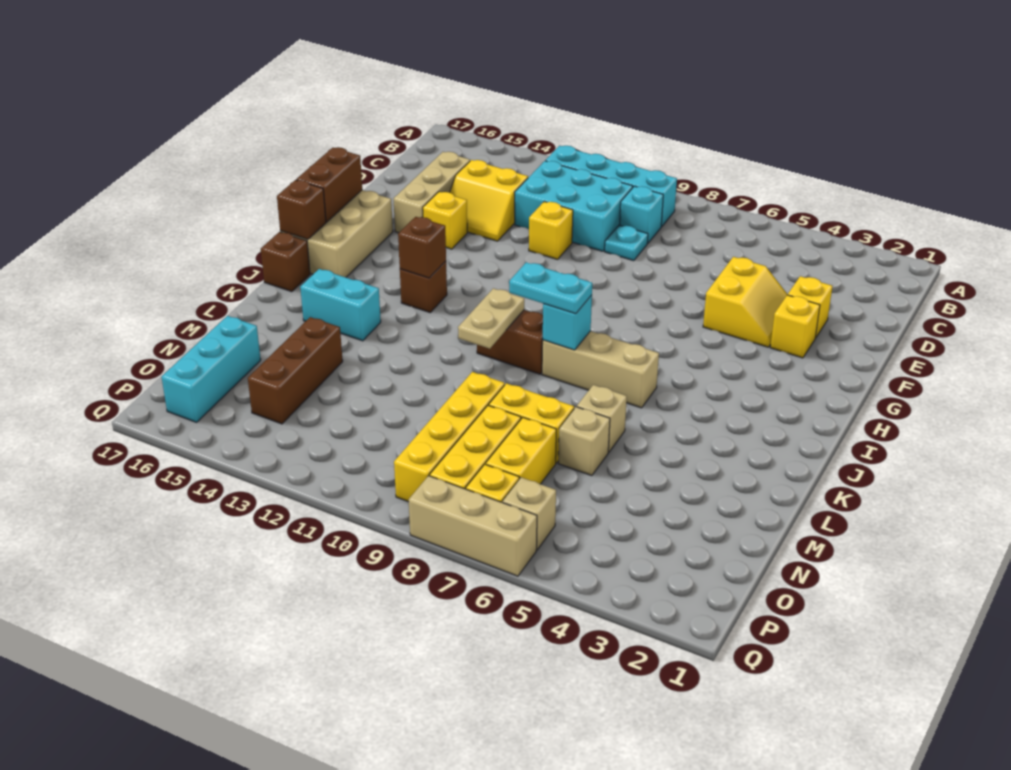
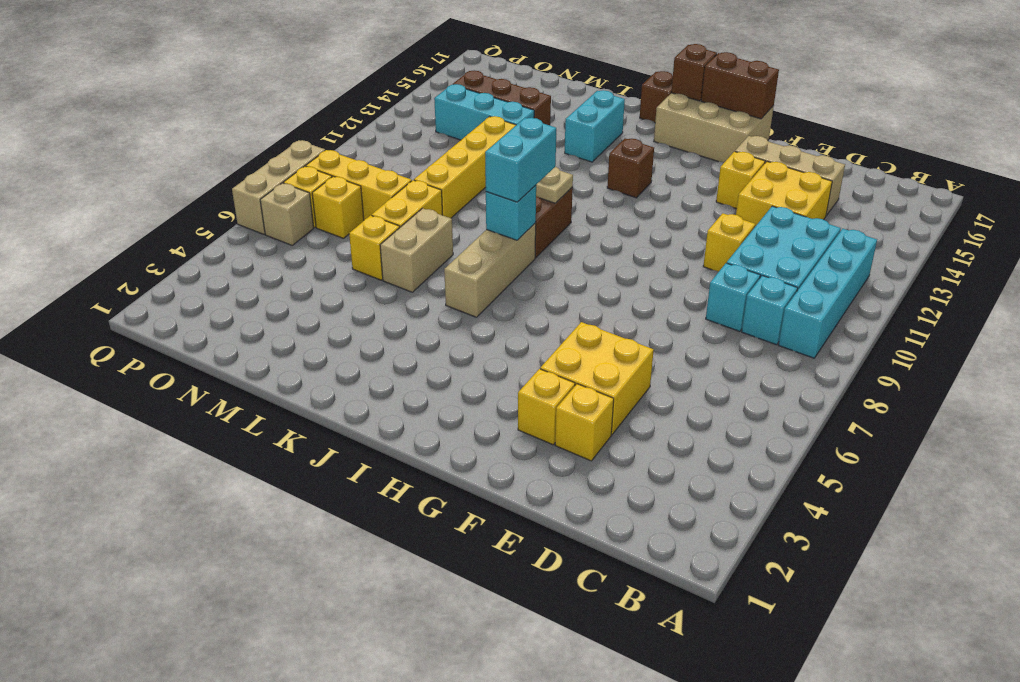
cyan plate D9 level 1 -> cyan brick D9 level 1
yellow slope D13:E14 level 1 top D -> yellow brick D13:E14 level 1
yellow slope E4:F5 level 1 top 5 -> yellow brick E4:F5 level 1
brown brick I13 level 2 -> none
cyan plate J8:J9 level 3 -> cyan brick J8:J9 level 3
tan brick L6 level 1 -> tan brick L6:L7 level 1
tan brick M6 level 1 -> yellow brick M6 level 1
yellow brick M9:P9 level 1 -> yellow brick M9:M12 level 1
yellow brick N7:O7 level 1 -> yellow brick O7 level 1
cyan brick N16:P16 level 1 -> cyan brick M13:O13 level 1

